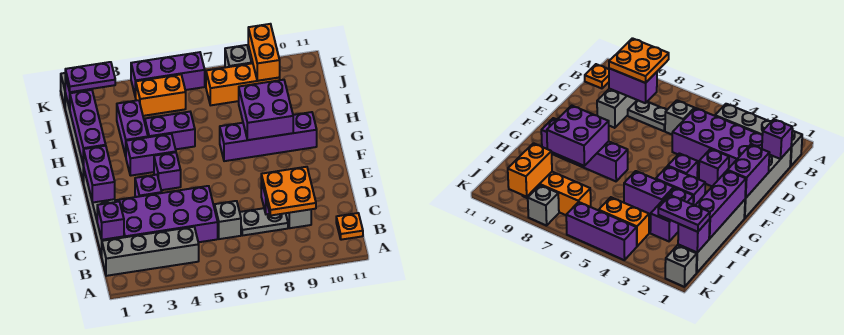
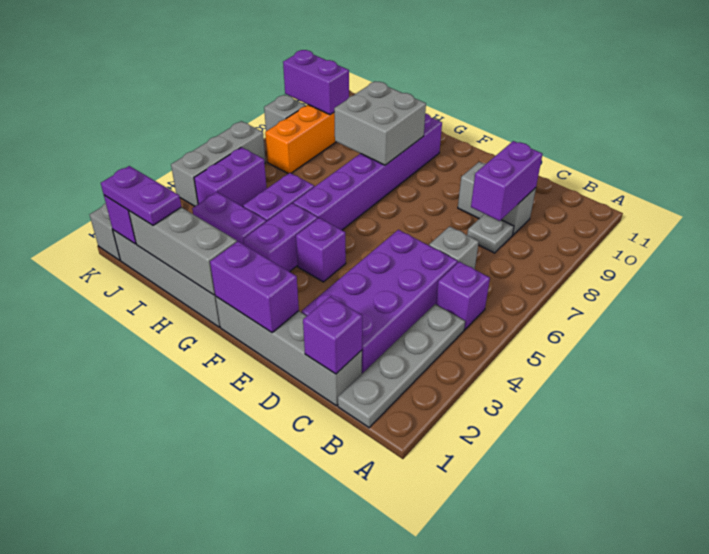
grey brick B1:B4 level 1 -> grey plate B1:B4 level 1
orange plate B8:C9 level 3 -> none
orange plate B11 level 1 -> none
grey plate C7:C8 level 1 -> grey plate C8 level 1
purple brick E3 level 1 -> purple brick B5 level 1
purple brick G1:I1 level 2 -> grey brick G1:I1 level 2
purple brick G7:G10 level 1 -> purple brick G5:G10 level 1
purple brick G8:H9 level 2 -> grey brick G8:H9 level 2
purple plate J1:J2 level 3 -> purple plate I1:J1 level 3
orange brick J4:J5 level 1 -> purple brick J4:J5 level 1
orange brick J9:K9 level 2 -> purple brick J9:K9 level 2
purple brick K4:K6 level 1 -> grey brick K4:K6 level 1

